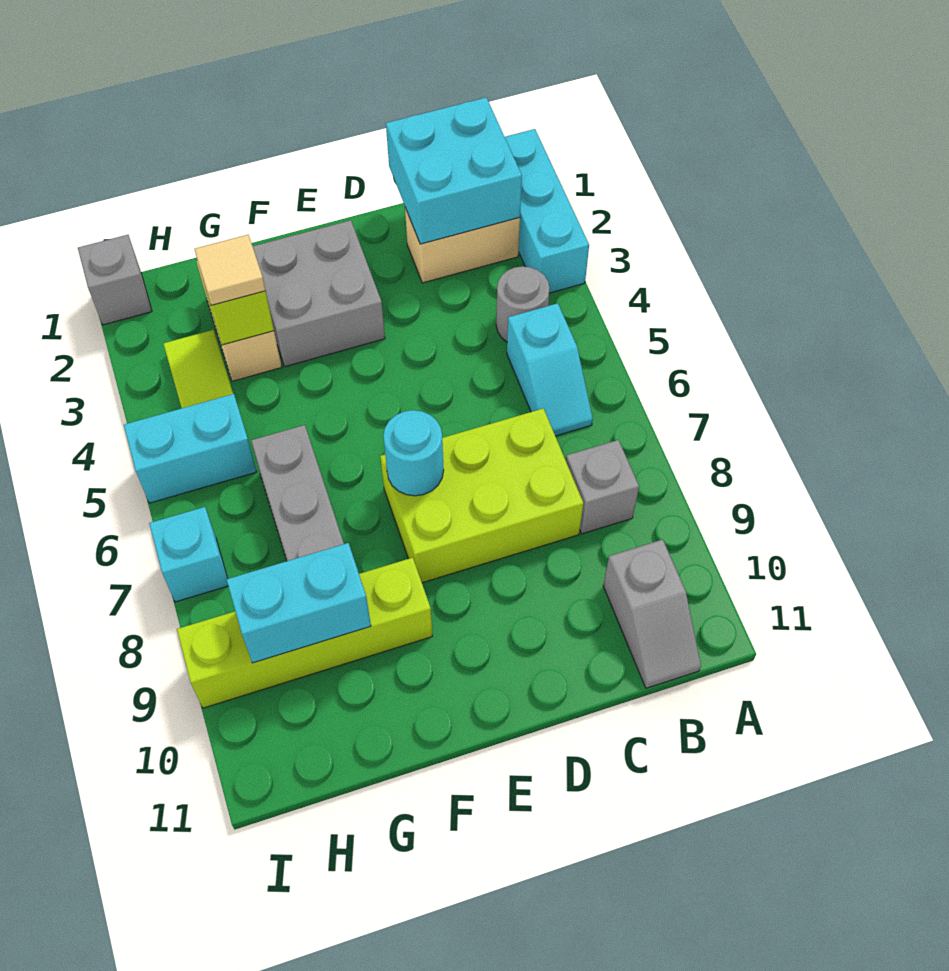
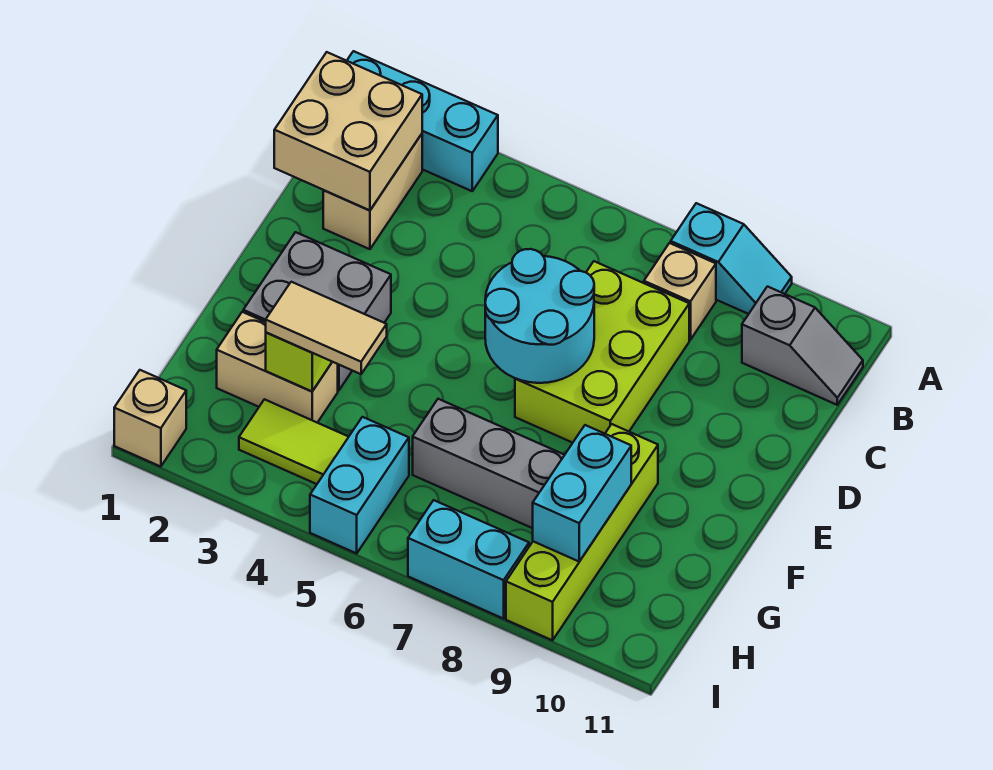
cyan brick B1:C2 level 2 -> tan brick B1:C2 level 2
grey round brick B4 level 1 -> none
cyan slope B5:B6 level 1 top 5 -> cyan slope A8:A9 level 1 top 8
grey brick B8 level 1 -> tan brick B8 level 1
cyan round brick E7 level 2 -> cyan round brick D6:E7 level 2
tan tile G3 level 3 -> tan tile G3:G4 level 3
grey brick I1 level 1 -> tan brick I1 level 1
cyan brick I7 level 1 -> cyan brick I7:I8 level 1

